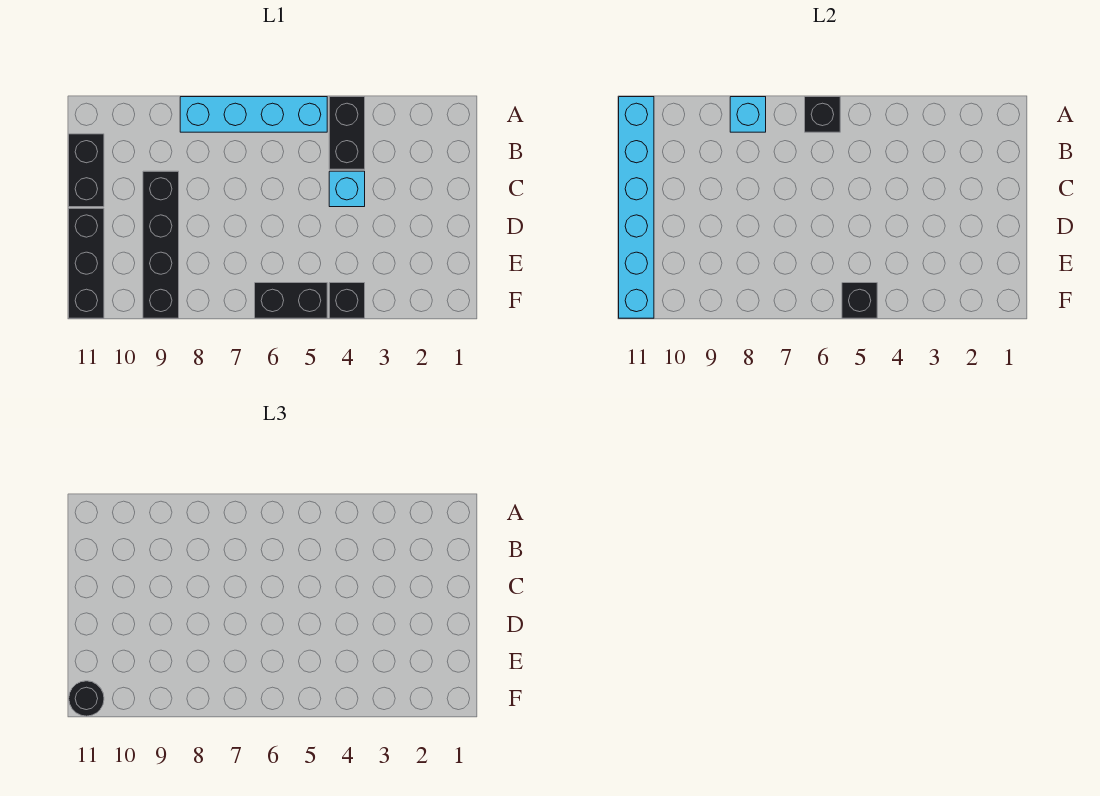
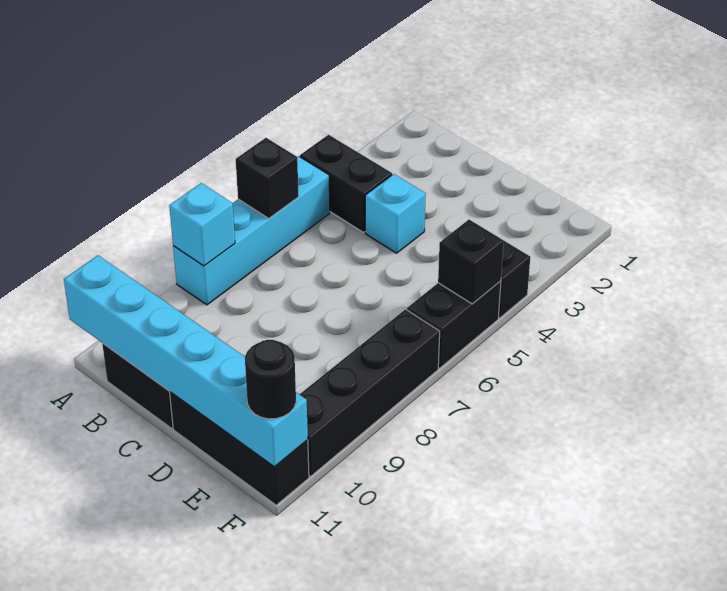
black brick C9:F9 level 1 -> black brick F7:F10 level 1

